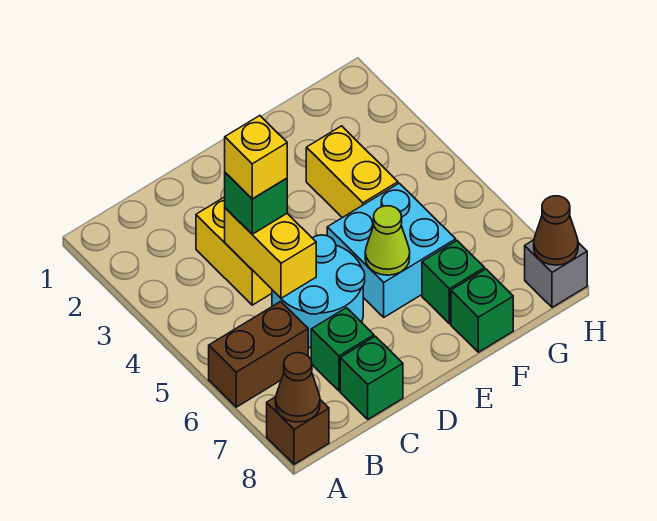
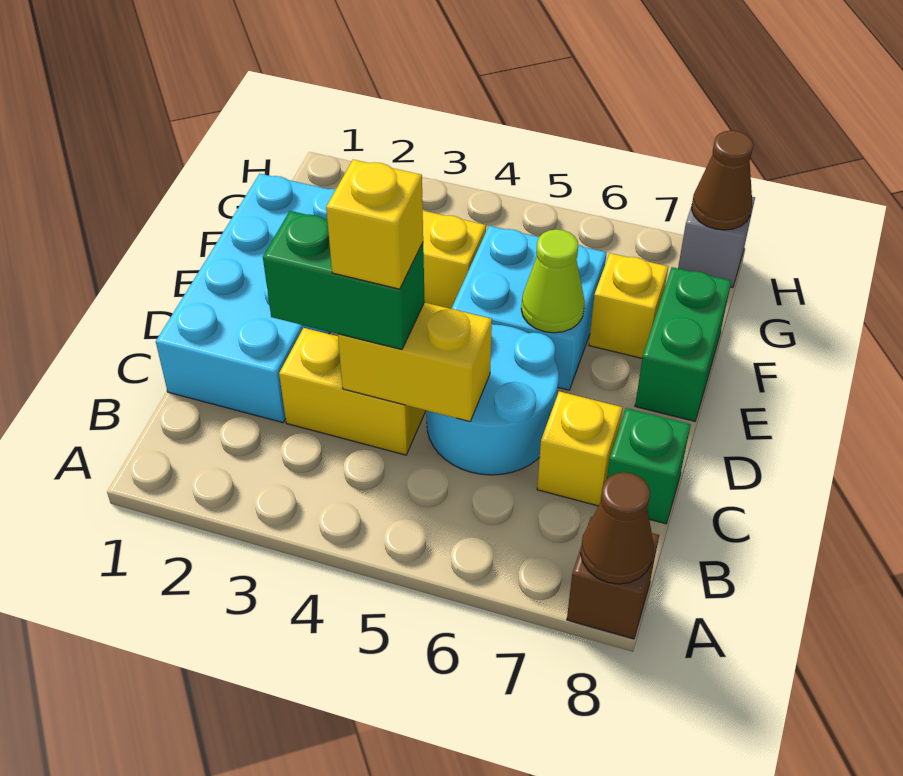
brown brick A6:B6 level 1 -> none
none -> cyan brick C1:F2 level 1
green brick C4 level 3 -> green brick C3:C4 level 3
green brick C7 level 1 -> yellow brick C7 level 1
green brick F7 level 1 -> yellow brick F7 level 1
green brick F8 level 1 -> green brick E8:F8 level 1

